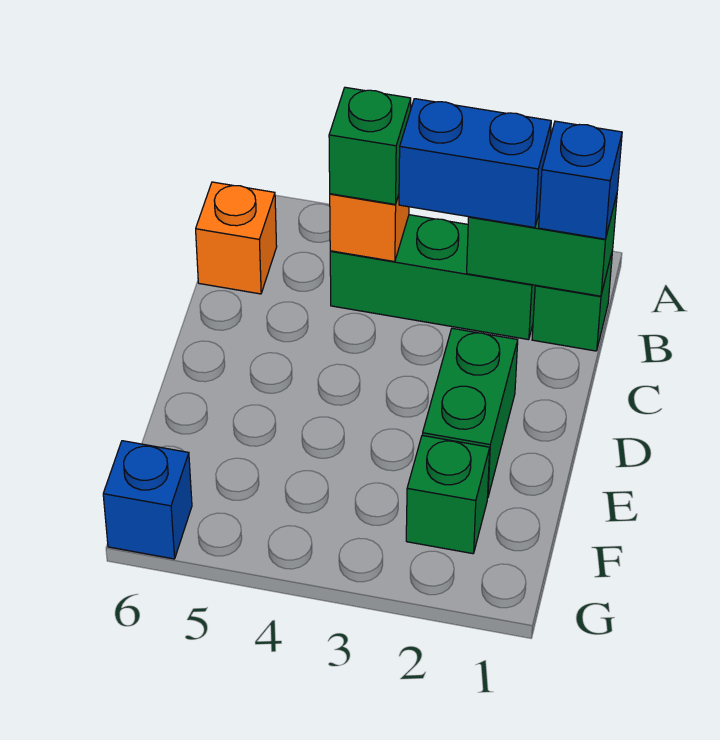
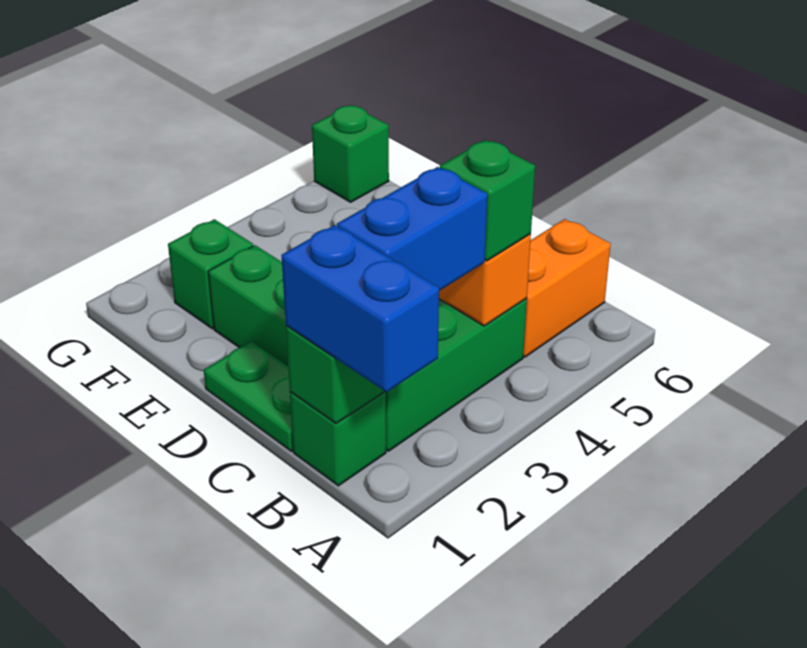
blue brick B1 level 3 -> blue brick A1:B1 level 3
orange brick B6 level 1 -> orange brick B5:B6 level 1
none -> green plate C1:D1 level 1
blue brick G6 level 1 -> green brick G6 level 1

